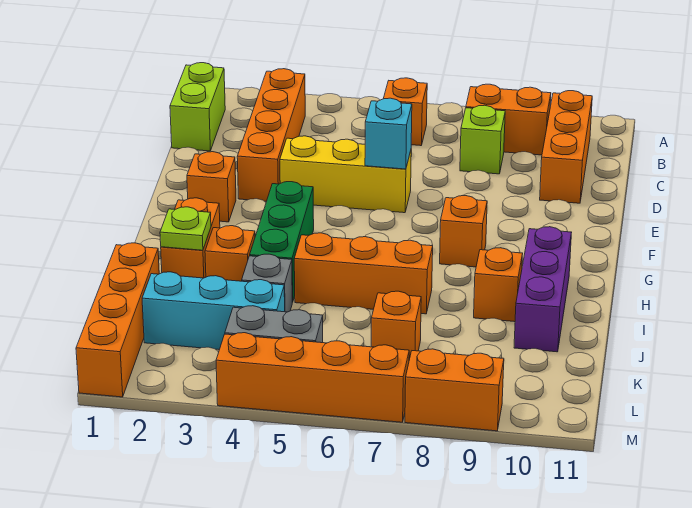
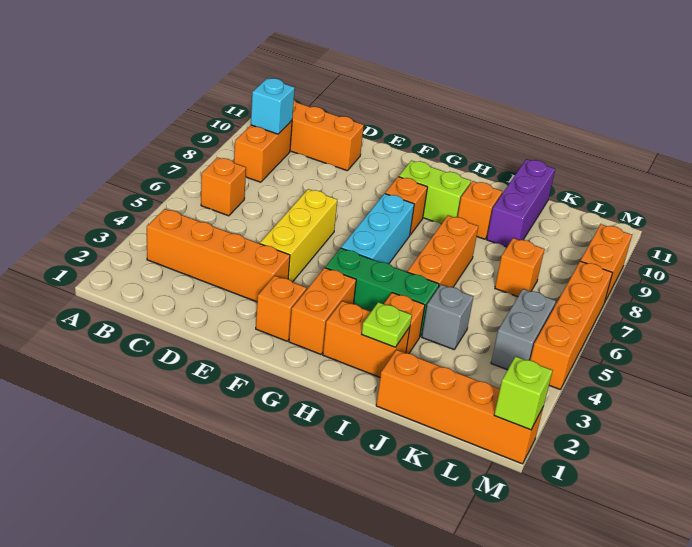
lime brick B1:C1 level 1 -> lime brick G9:H9 level 1
lime brick C8 level 1 -> lime brick M1 level 2
cyan brick E6 level 2 -> cyan brick B9 level 2
none -> orange brick G2:G3 level 1
purple brick H10:J10 level 1 -> purple brick J9:J11 level 1
cyan brick K2:K4 level 1 -> cyan brick G5:G7 level 1

